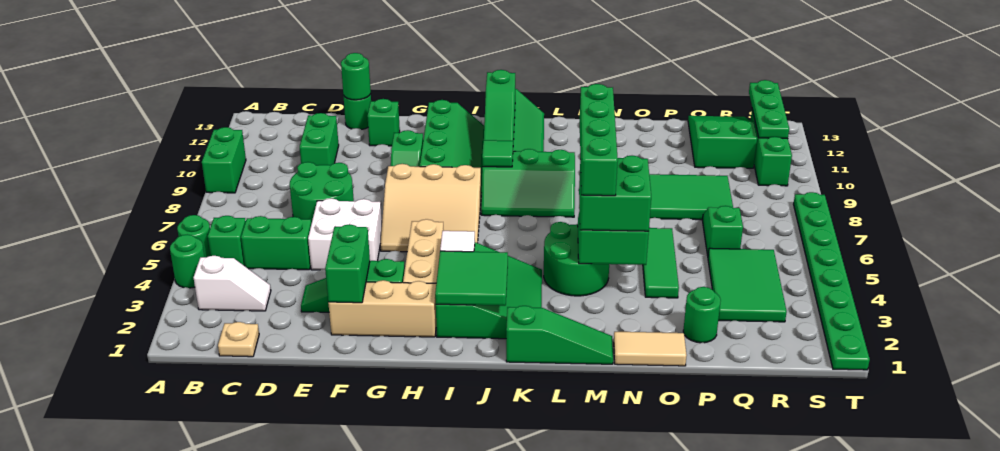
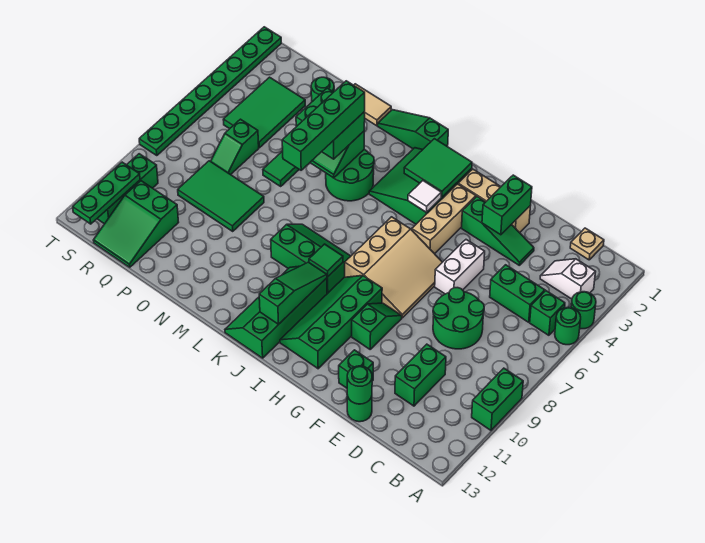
white brick E5:F6 level 1 -> white brick F5:F6 level 1
tan slope G6:I8 level 1 top 8 -> tan slope G6:I8 level 1 top I

